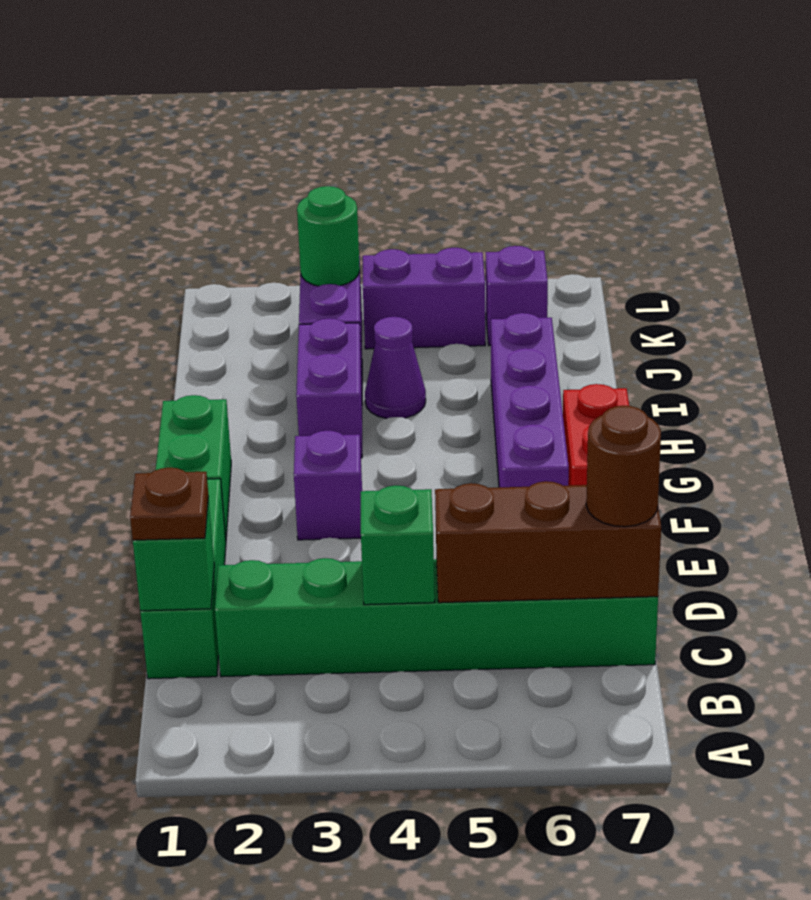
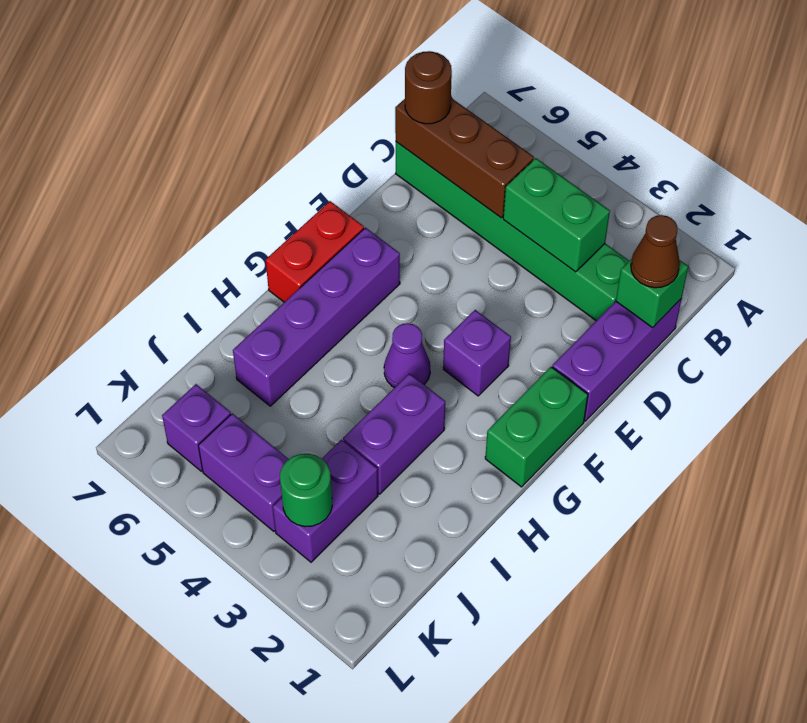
green brick C1:E1 level 1 -> purple brick C1:E1 level 1
brown plate C1 level 3 -> brown cone C1 level 3
green brick C4 level 2 -> green brick C3:C4 level 2
purple cone I4 level 1 -> purple cone G4 level 1

